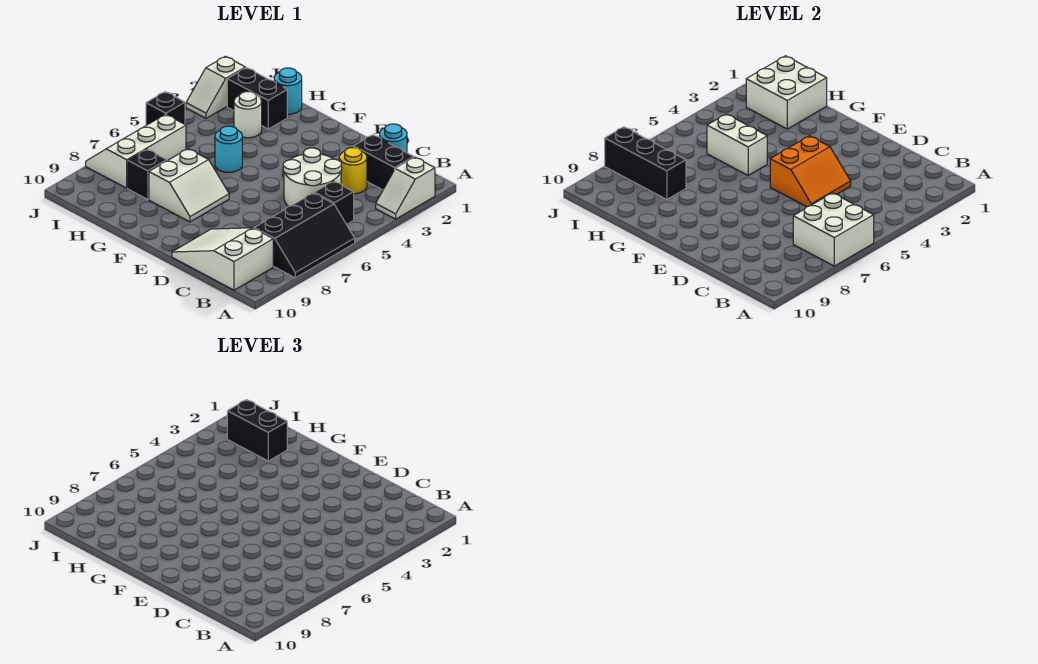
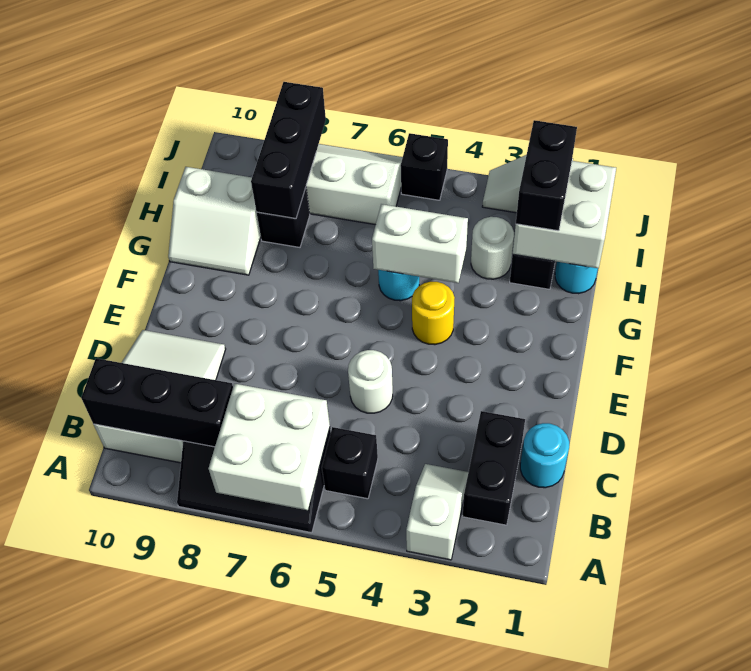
white slope A2:A3 level 1 top 2 -> white slope A3:B3 level 1 top A
none -> black brick B8:B10 level 2
yellow round brick C3 level 1 -> yellow round brick F4 level 1
white round brick C4:D5 level 1 -> white round brick D5 level 1
orange slope D4:E5 level 2 top E -> none
white slope F7:G8 level 1 top G -> white slope G9:H10 level 1 top H
white brick G5:H5 level 2 -> white brick G4:G5 level 2

